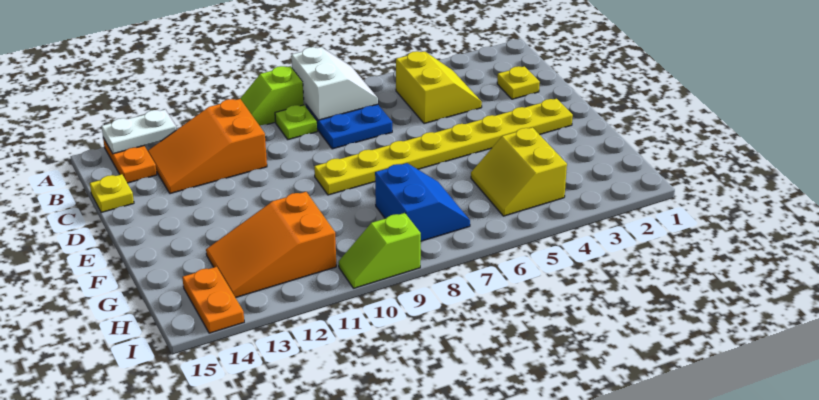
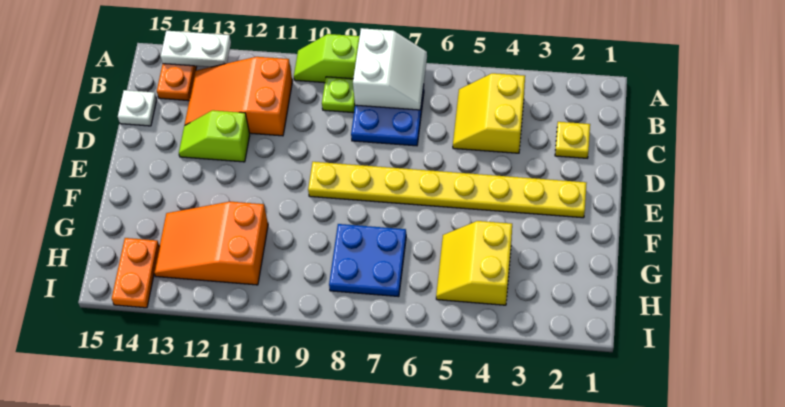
yellow slope B4:C5 level 1 top 5 -> yellow slope B4:C5 level 1 top 4
yellow plate C15 level 1 -> white plate C15 level 1
blue slope G7:H8 level 1 top 8 -> blue plate G7:H8 level 1
lime slope I9:I10 level 1 top 9 -> lime slope D12:D13 level 1 top 12

